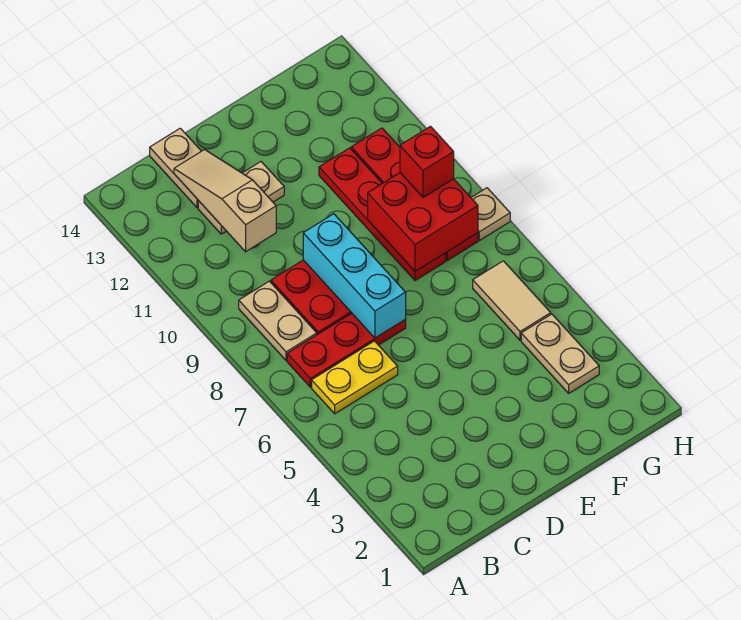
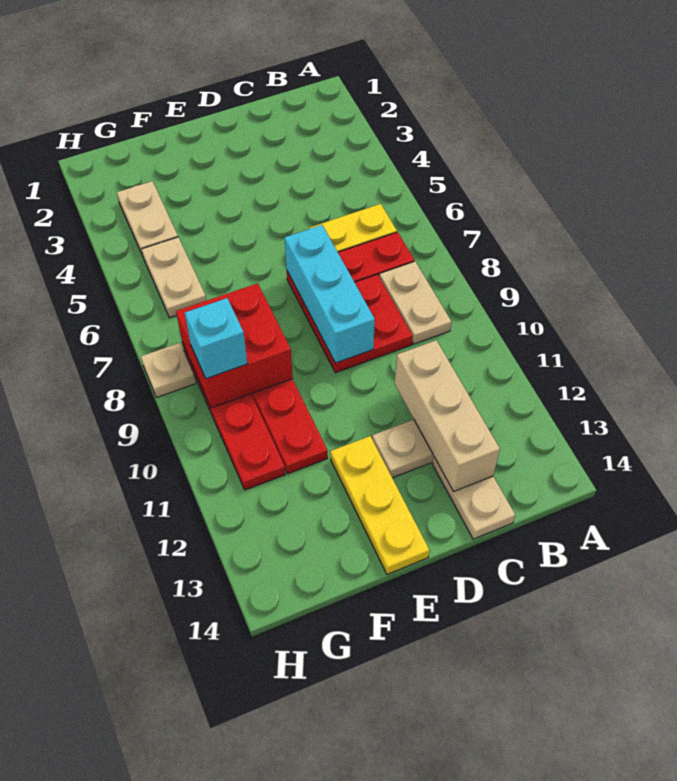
tan slope C11:C13 level 2 top 11 -> tan brick C11:C13 level 2
none -> yellow plate E12:E14 level 1
tan tile G5:G6 level 1 -> tan plate G5:G6 level 1
red brick G9 level 3 -> cyan brick G9 level 3

